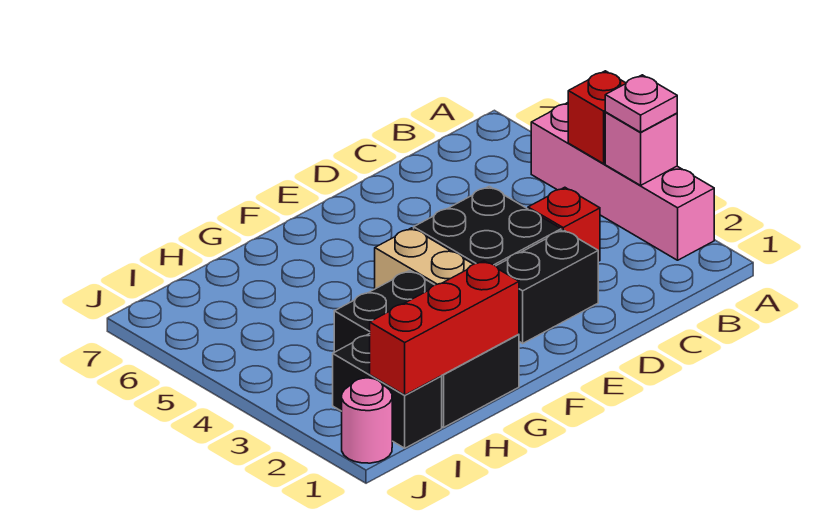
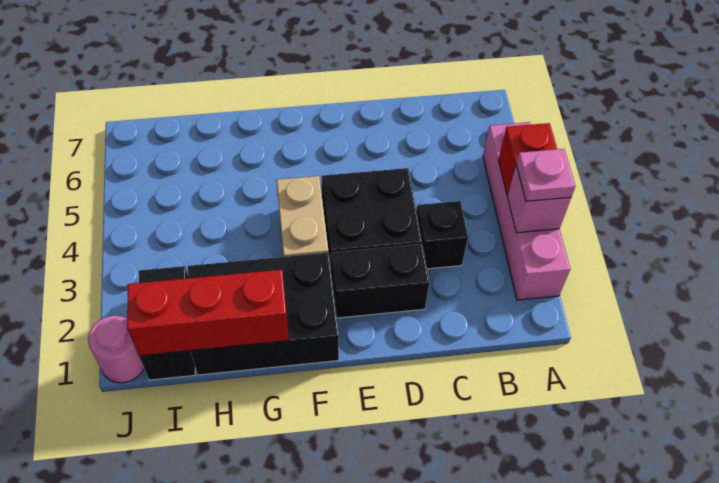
red brick C3 level 1 -> black brick C3 level 1
black brick G1:H3 level 1 -> black brick F1:H2 level 1

